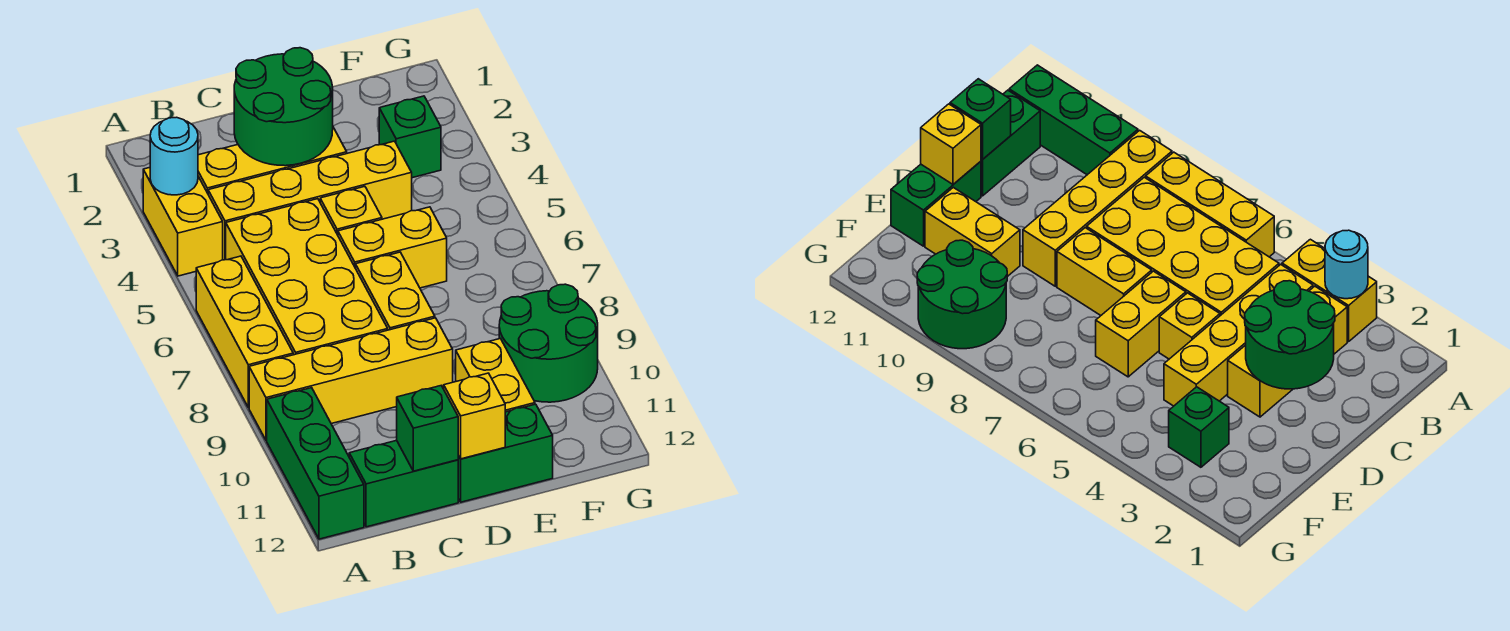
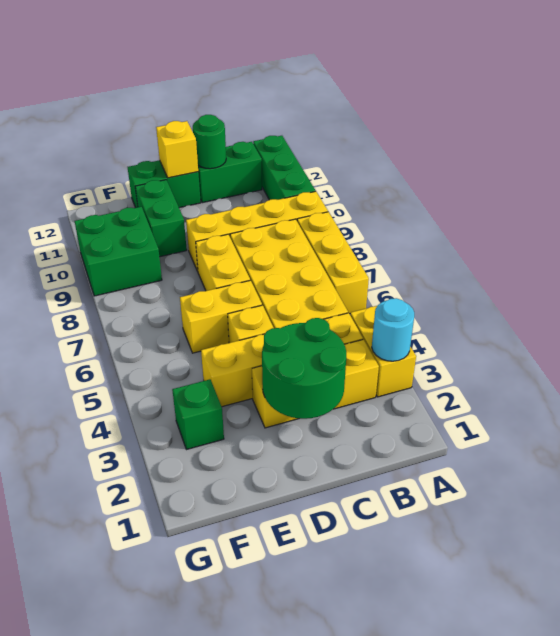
green brick C12 level 2 -> green round brick C12 level 2
yellow brick E10:E11 level 1 -> green brick E10:E11 level 1
green round brick F9:G10 level 1 -> green brick F9:G10 level 1

